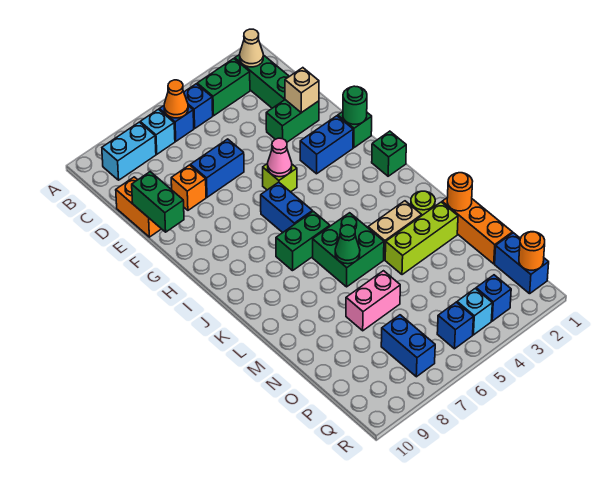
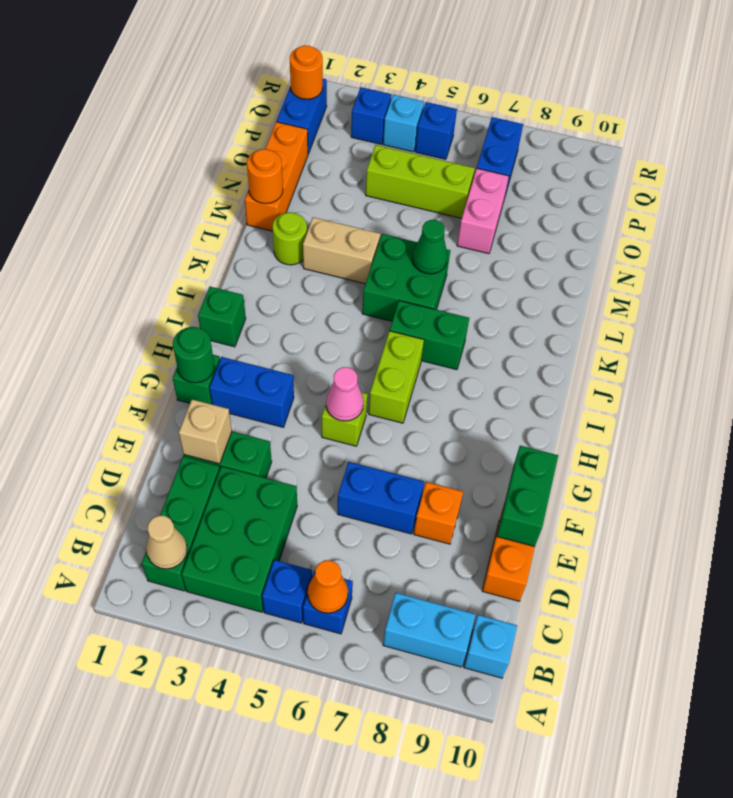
green brick B3:B4 level 1 -> green brick B3:D4 level 1
cyan brick B7 level 1 -> cyan brick B10 level 1
blue brick H6:I6 level 1 -> lime brick H6:I6 level 1
lime brick M2:M4 level 1 -> lime brick O4:O6 level 1
pink brick N6:N7 level 1 -> pink brick N7:O7 level 1

